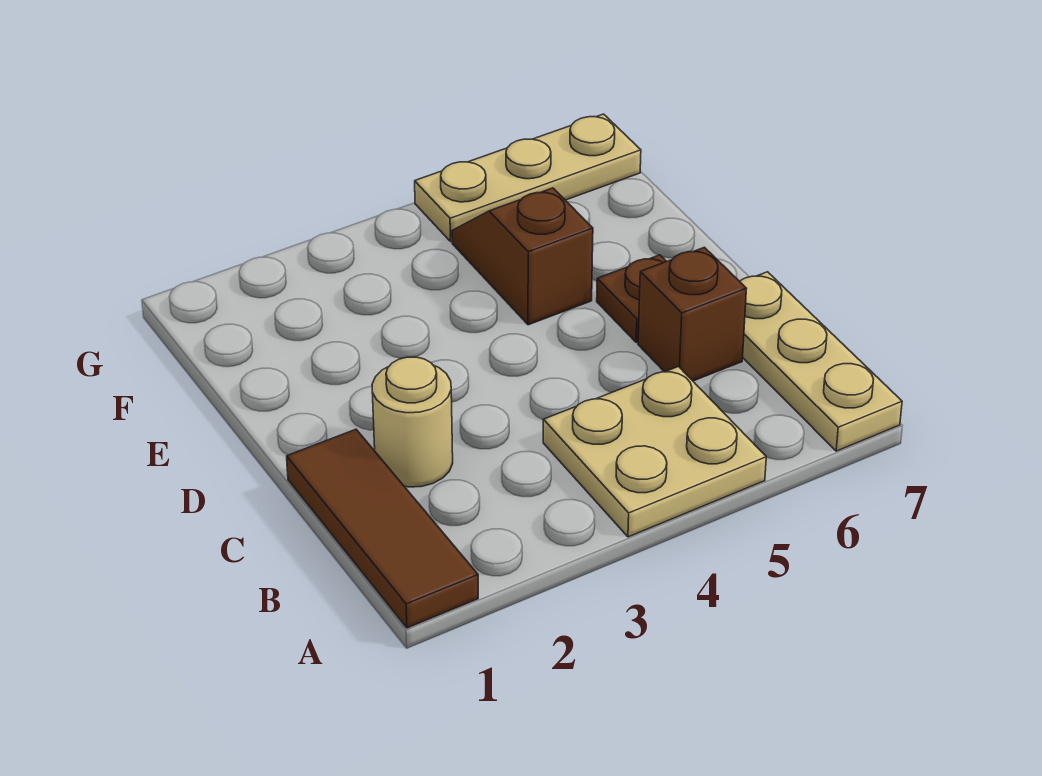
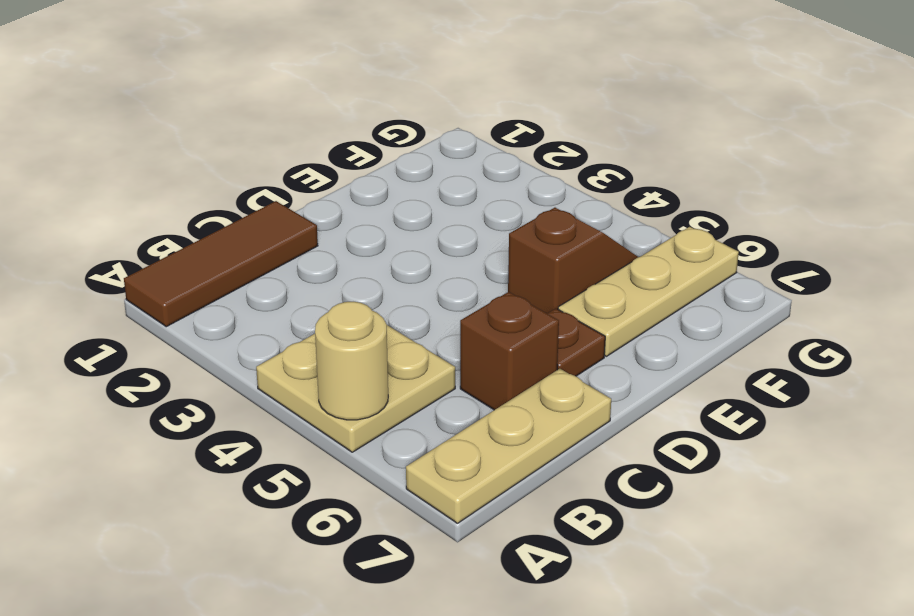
tan round brick C2 level 1 -> tan round brick A5 level 2
tan plate G5:G7 level 1 -> tan plate E6:G6 level 1

